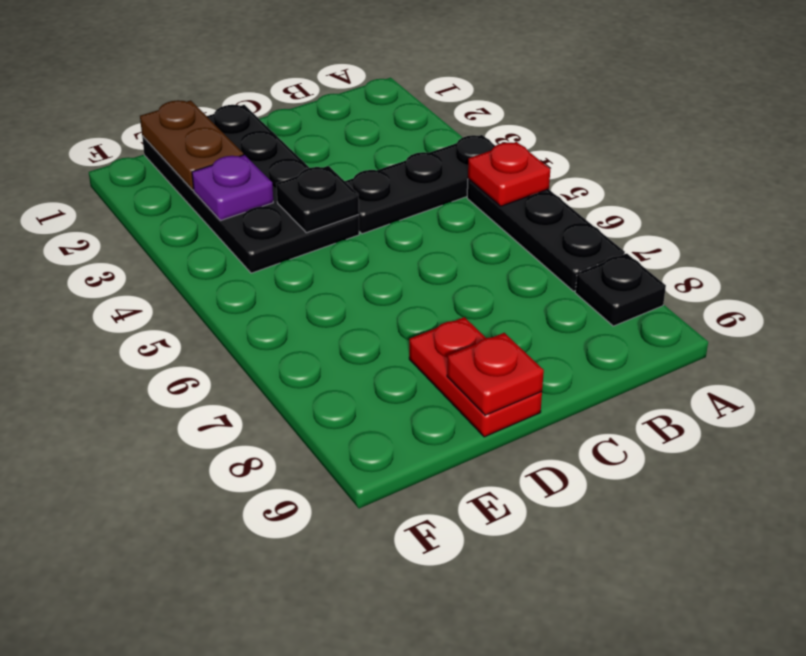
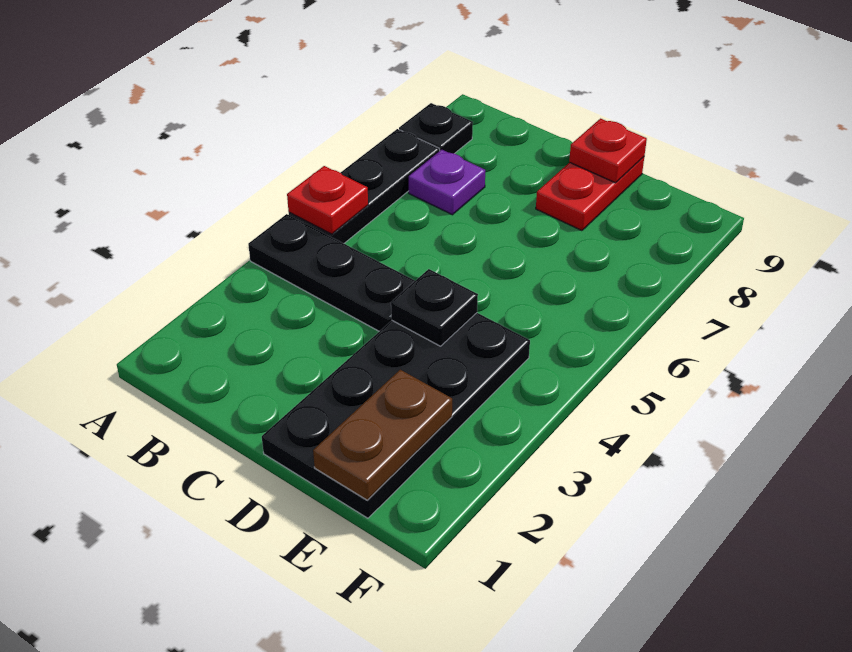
purple plate E3 level 2 -> purple plate B7 level 1

